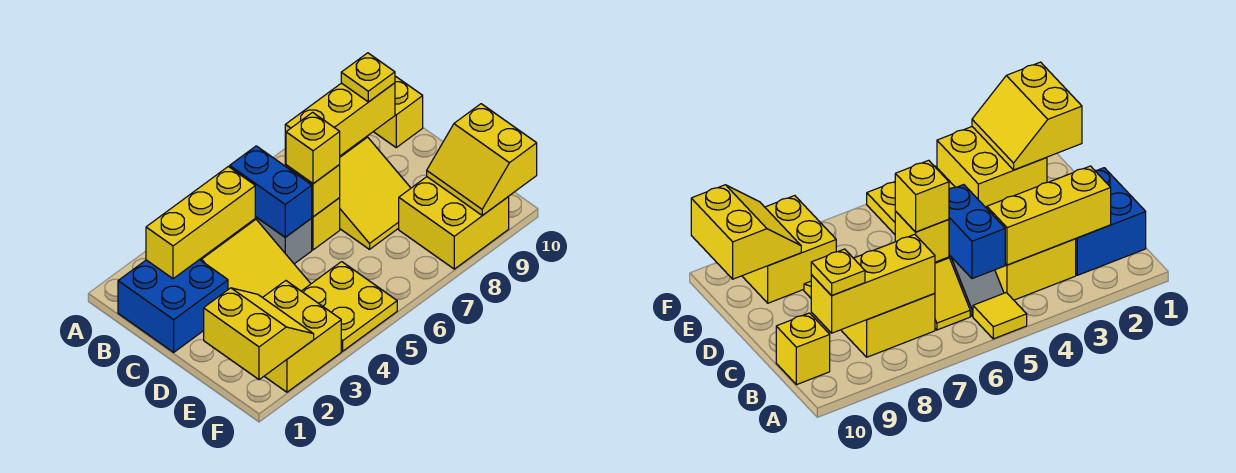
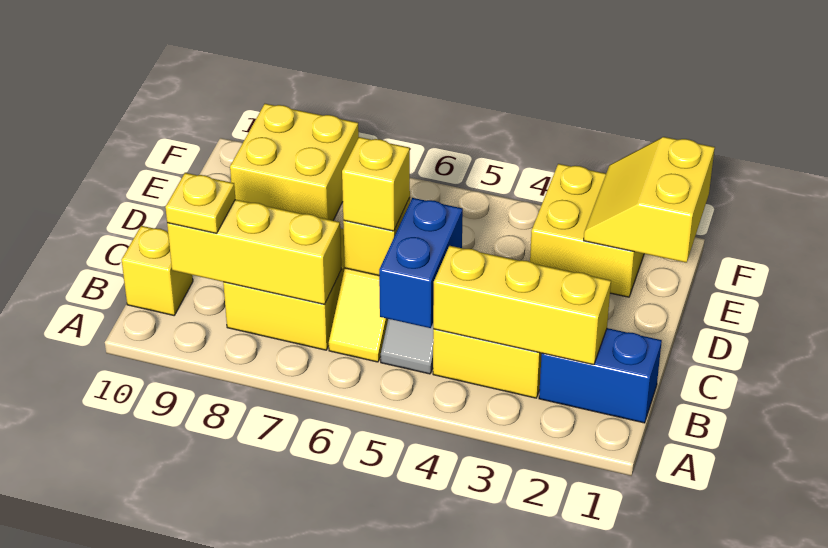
yellow tile A5 level 1 -> none
blue brick B1:C2 level 1 -> blue brick B1:B2 level 1
yellow plate E4:F5 level 1 -> none
yellow slope E9:F10 level 2 top 10 -> none

